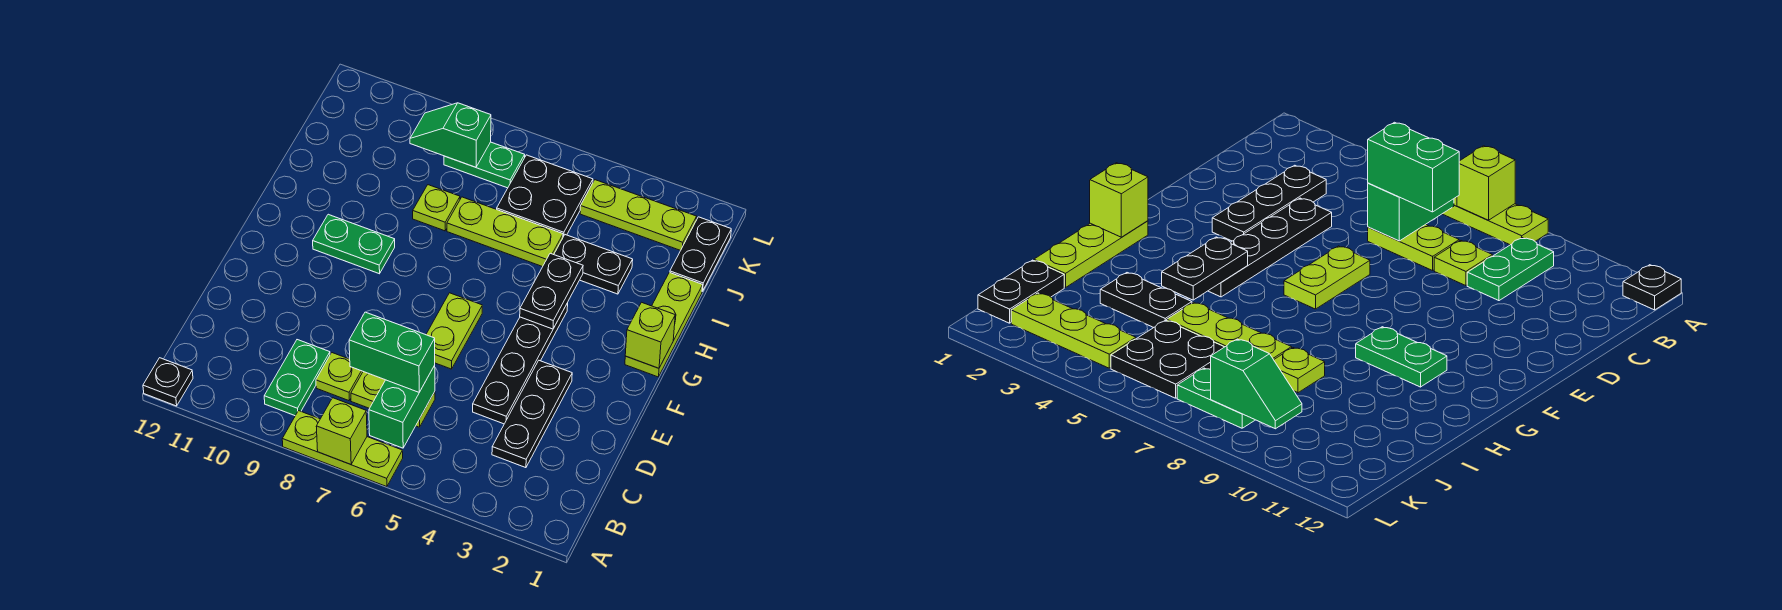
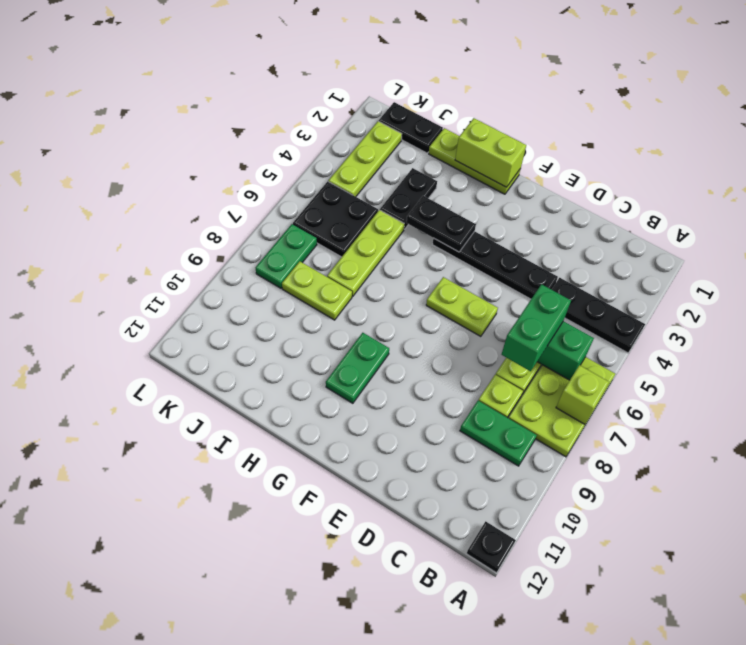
lime plate A6:A8 level 1 -> lime plate A6:B8 level 1
black plate C3:E3 level 1 -> black plate A4:C4 level 1
lime brick G1 level 2 -> lime brick G1:H1 level 2
lime plate I8 level 1 -> lime plate I8:J8 level 1
green slope K8:K9 level 2 top 8 -> none

